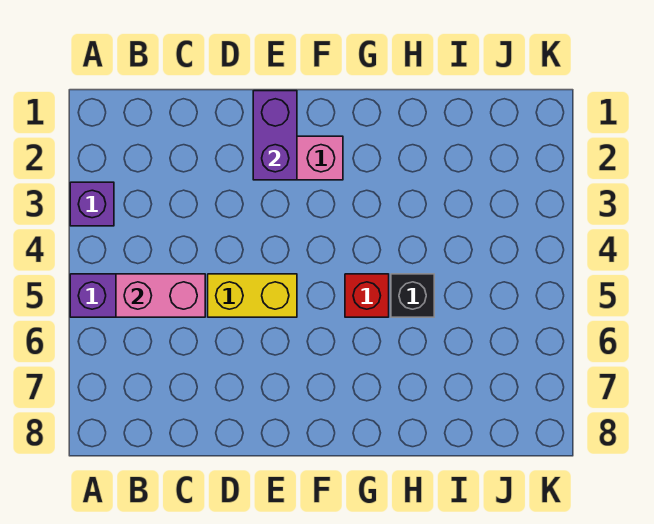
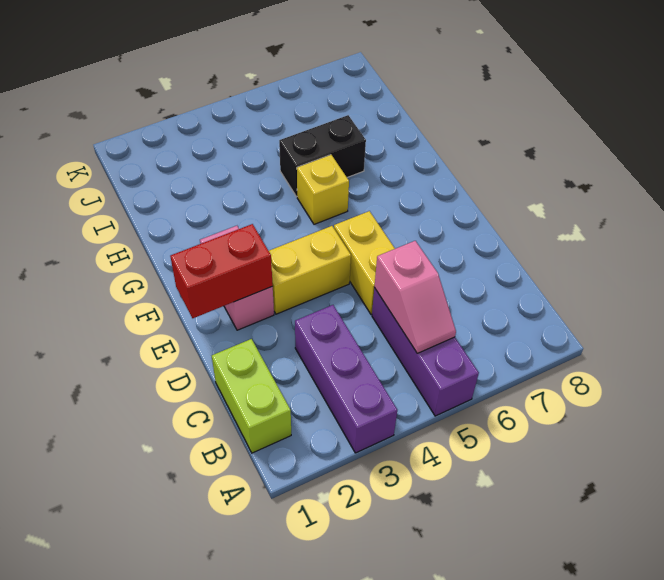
purple brick A3 level 1 -> purple brick A3:C3 level 1
none -> lime brick B1:C1 level 1
pink brick B5:C5 level 2 -> pink slope B5:C5 level 2 top C
purple brick E1:E2 level 2 -> red brick E1:E2 level 2
none -> yellow brick E3:E4 level 1
red brick G5 level 1 -> yellow brick G5 level 1
black brick H5 level 1 -> black brick H5:H6 level 1

